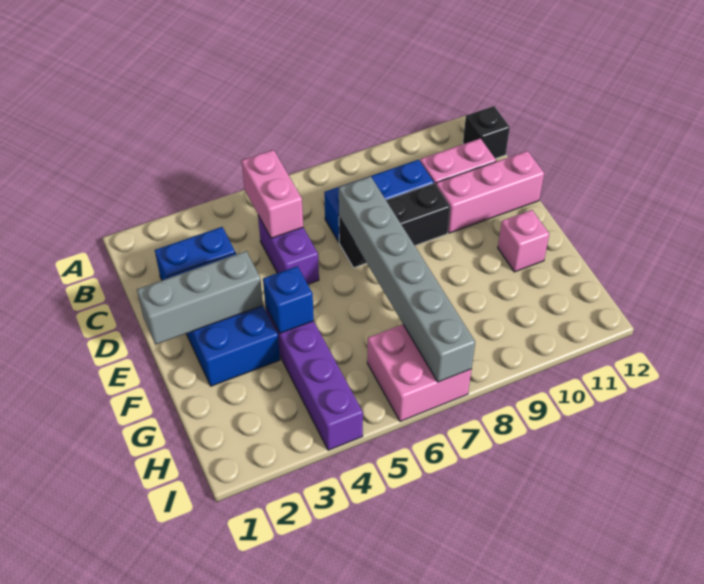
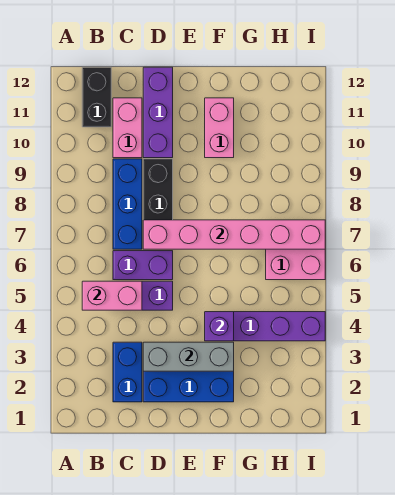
black brick B12 level 1 -> black brick B11:B12 level 1
none -> purple brick C6:D6 level 1
grey brick D7:I7 level 2 -> pink brick D7:I7 level 2
pink brick D10:D12 level 1 -> purple brick D10:D12 level 1
grey brick E1:E3 level 2 -> grey brick D3:F3 level 2
blue brick F4 level 2 -> purple brick F4 level 2
pink brick F11 level 1 -> pink brick F10:F11 level 1

